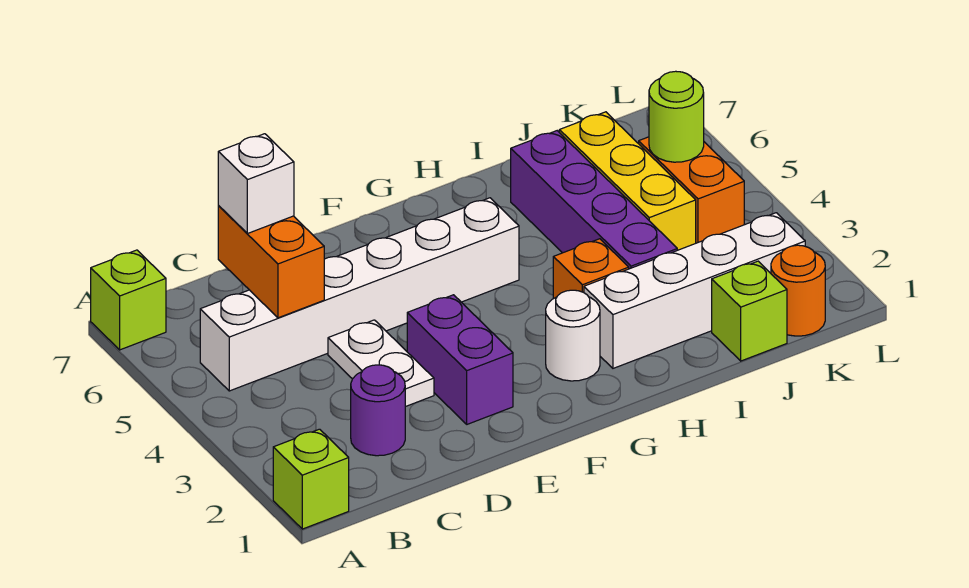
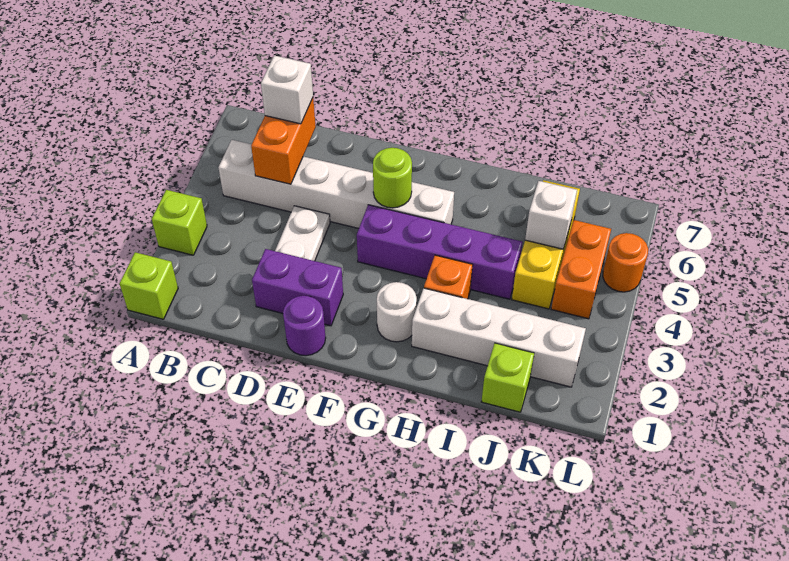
lime brick A7 level 1 -> lime brick A3 level 1
purple round brick C2 level 1 -> purple round brick E1 level 1
purple brick E2:E3 level 1 -> purple brick D2:E2 level 1
purple brick I3:I6 level 1 -> purple brick F4:I4 level 1
none -> white brick J5 level 2
orange round brick K1 level 1 -> orange round brick L5 level 1
lime round brick K5 level 2 -> lime round brick F5 level 2

